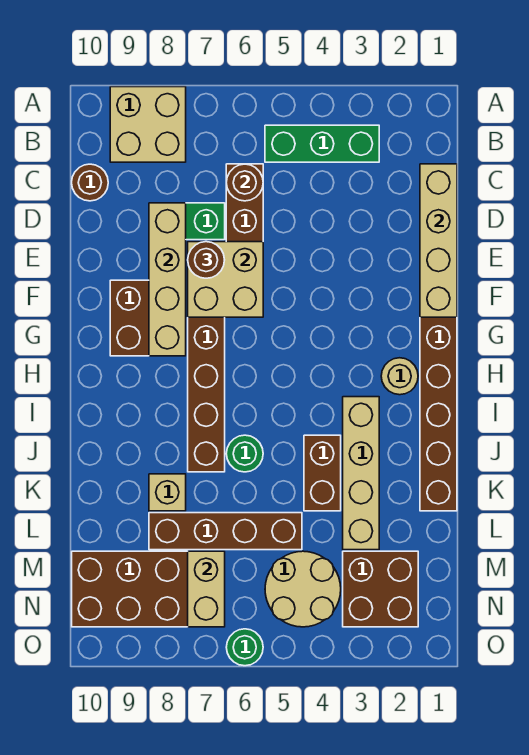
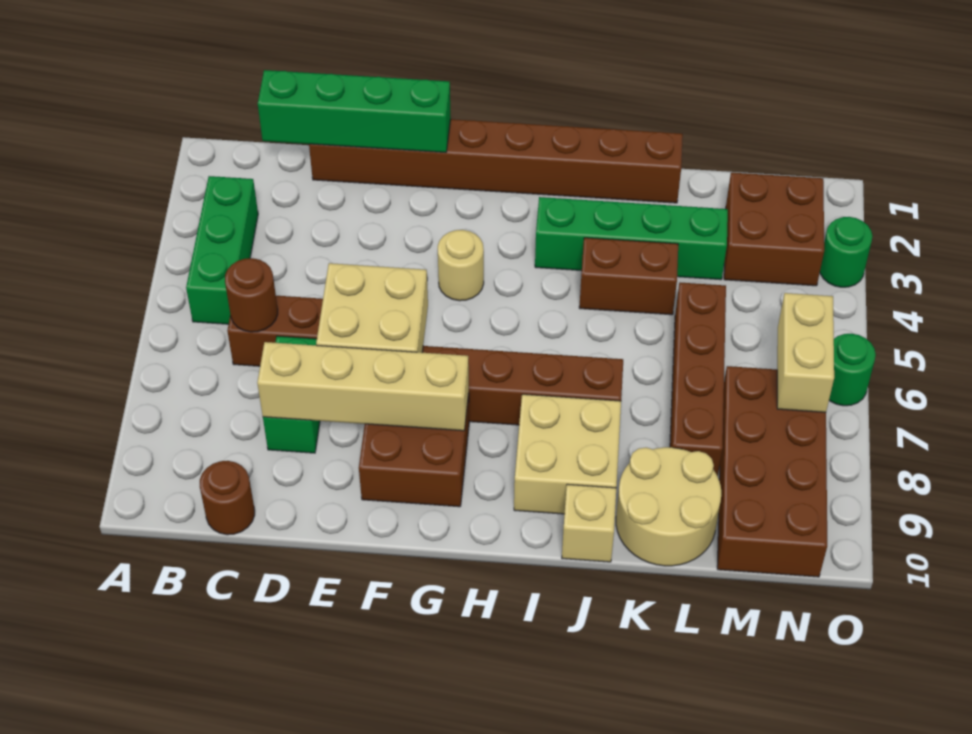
tan brick A8:B9 level 1 -> tan brick I8:J9 level 1
tan brick C1:F1 level 2 -> green brick C1:F1 level 2
brown round brick E7 level 3 -> none
tan round brick H2 level 1 -> tan round brick G4 level 1
tan brick I3:L3 level 1 -> green brick I3:L3 level 1
green round brick J6 level 1 -> green round brick O3 level 1
tan brick K8 level 1 -> tan brick J10 level 1
tan round brick M4:N5 level 1 -> tan round brick K9:L10 level 1
tan brick M7:N7 level 2 -> tan brick N6:N7 level 2

